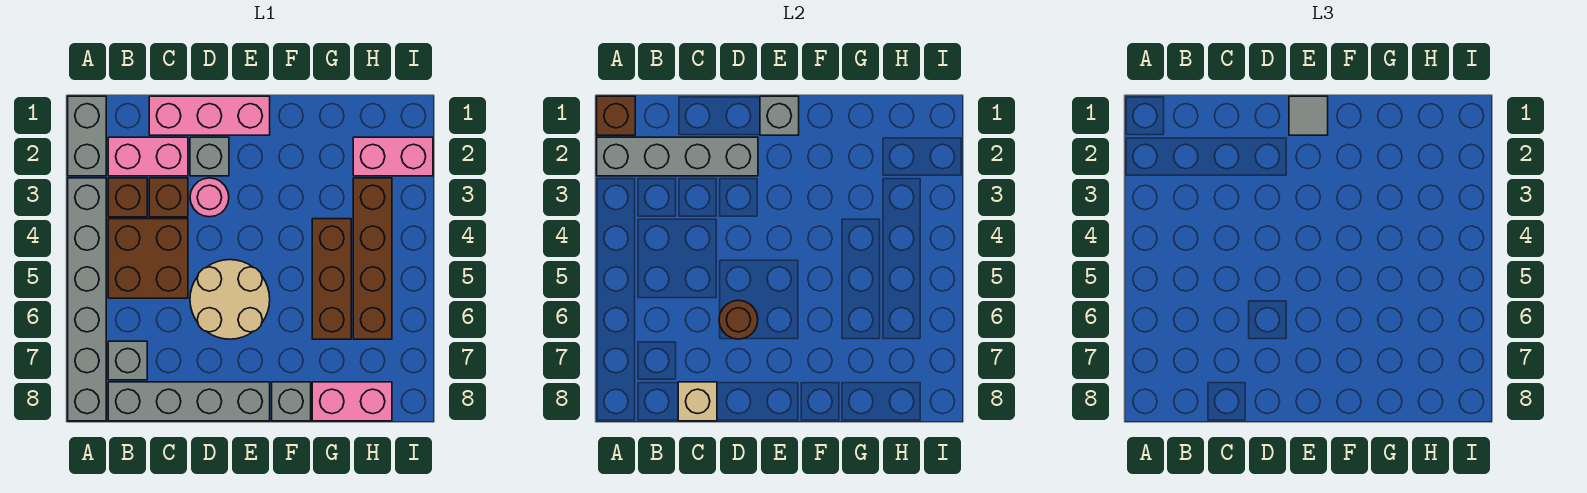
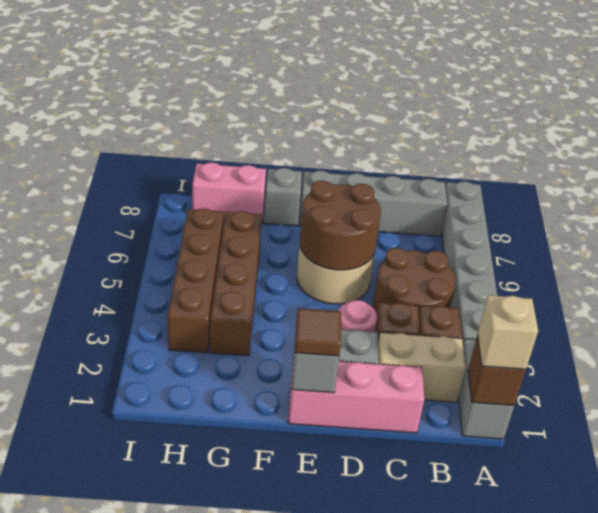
grey brick A2:D2 level 2 -> none
pink brick B2:C2 level 1 -> tan brick B2:C2 level 1
brown brick B4:C5 level 1 -> brown round brick B4:C5 level 1
grey brick B7 level 1 -> none
tan brick C8 level 2 -> tan brick A1 level 3
brown round brick D6 level 2 -> brown round brick D5:E6 level 2
grey tile E1 level 3 -> brown tile E1 level 3
brown brick G4:G6 level 1 -> brown brick G3:G6 level 1
pink brick H2:I2 level 1 -> none

